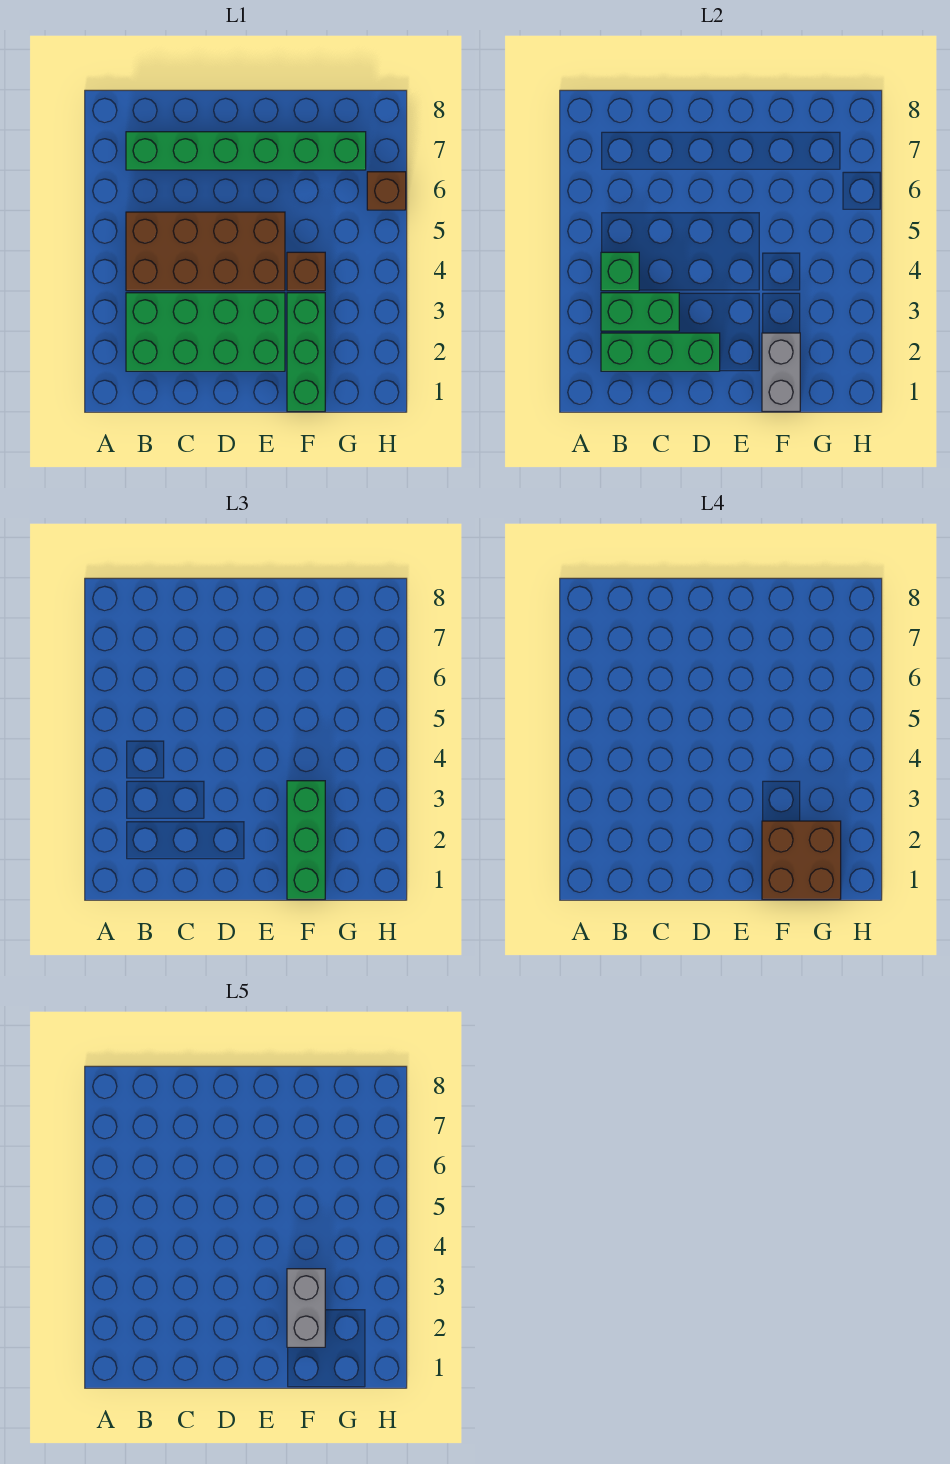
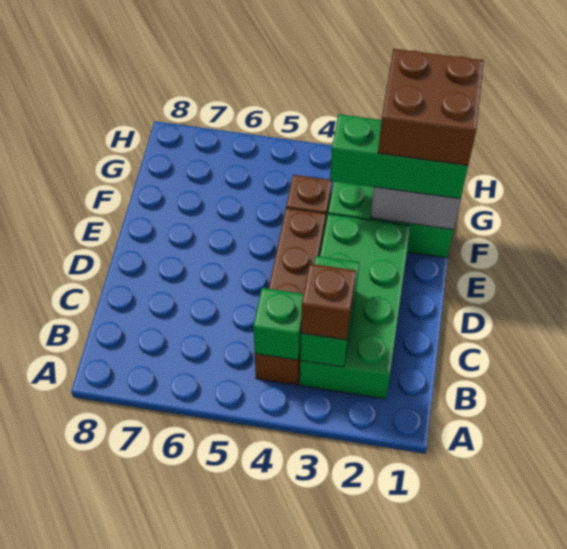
green brick B2:D2 level 2 -> none
brown brick B4:E5 level 1 -> brown brick B4:E4 level 1
green brick B7:G7 level 1 -> none
grey brick F2:F3 level 5 -> none
brown brick H6 level 1 -> brown brick B3 level 3

